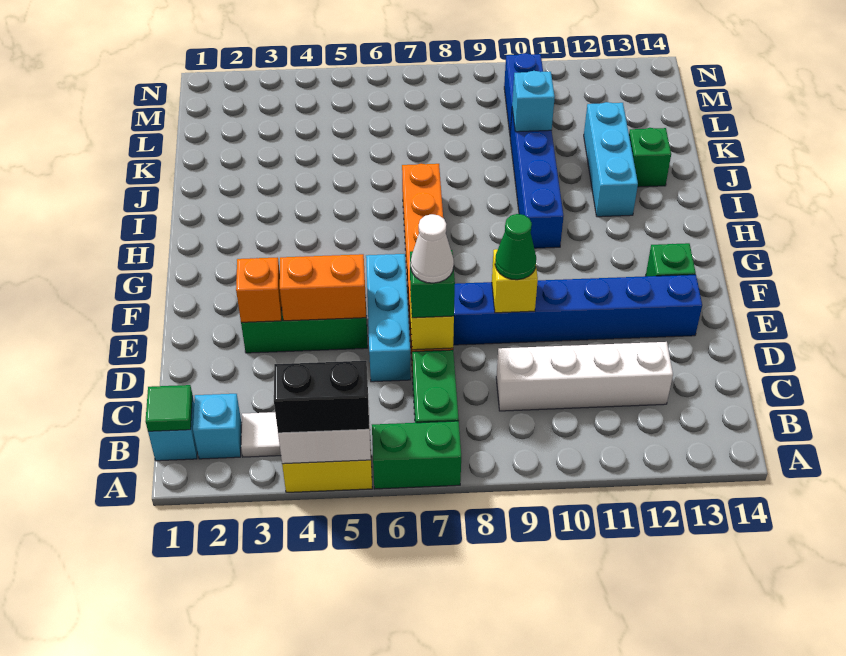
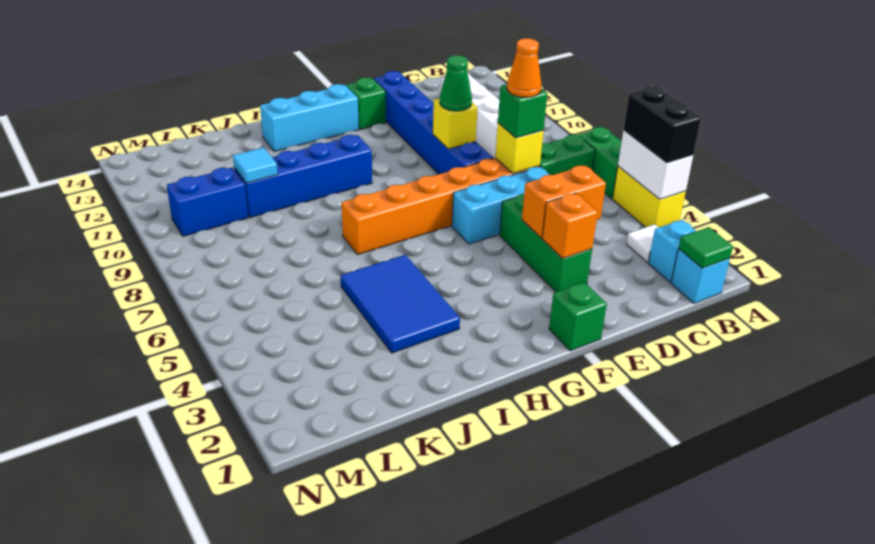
white cone D7 level 4 -> orange cone D7 level 4
orange brick E4:E5 level 2 -> orange brick D4:E4 level 2
none -> blue tile I3:J5 level 1
cyan brick I12:K12 level 1 -> cyan brick G13:I13 level 1
green brick J13 level 1 -> green brick F1 level 1
cyan brick K10 level 2 -> cyan tile K10 level 2

